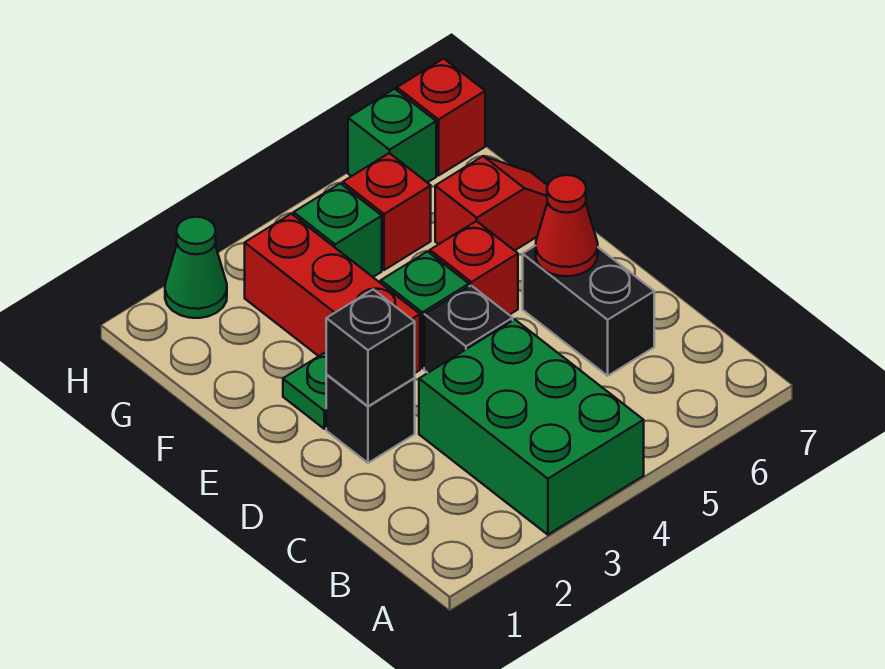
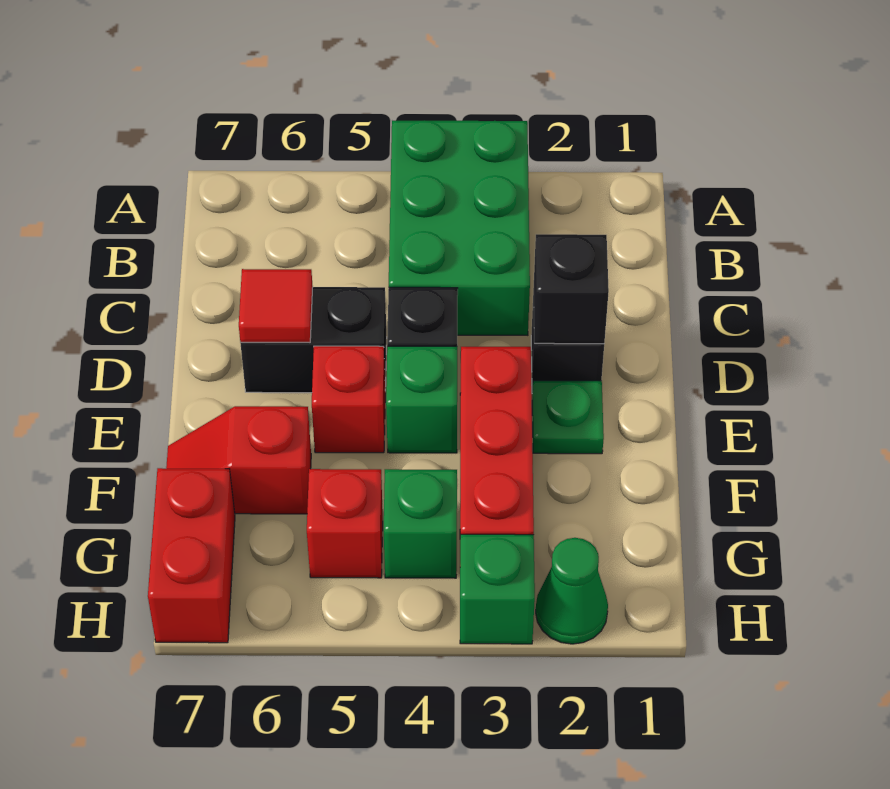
black brick C6:D6 level 1 -> black brick D5:D6 level 1
red cone D6 level 2 -> red tile D6 level 2
green brick H6 level 1 -> green brick H3 level 1
red brick H7 level 1 -> red brick G7:H7 level 1

